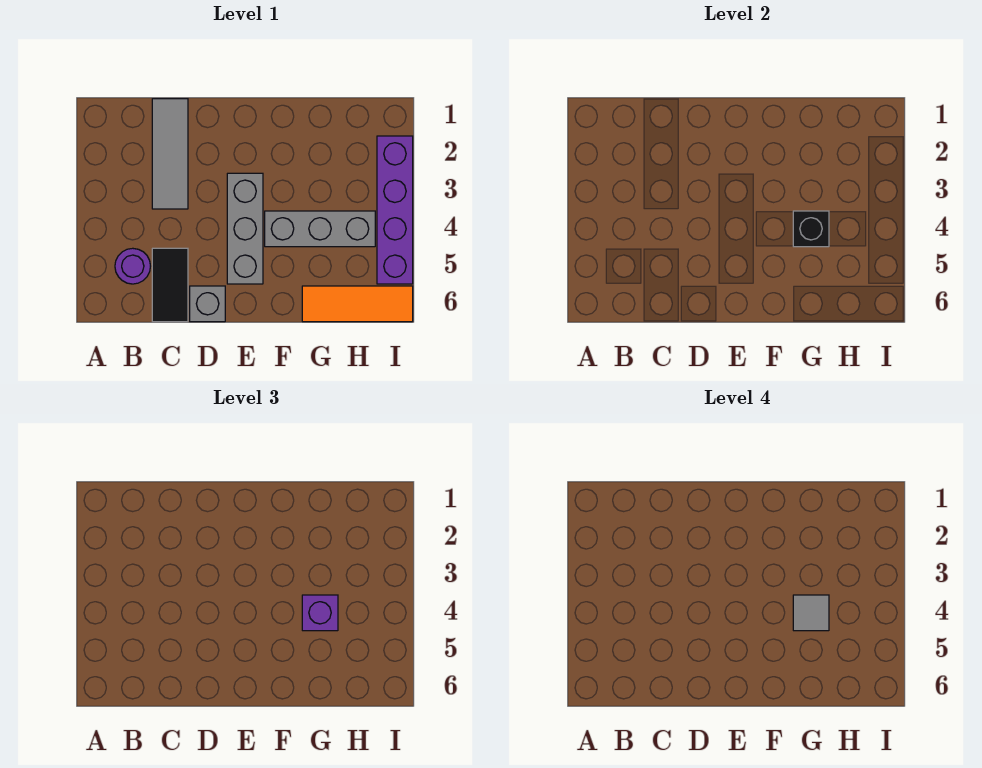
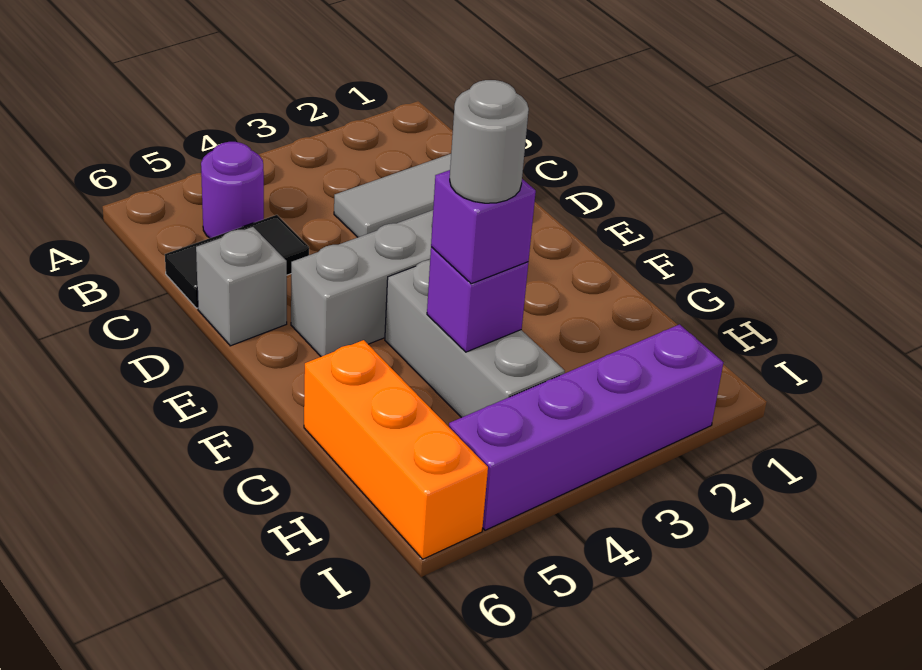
black brick G4 level 2 -> purple brick G4 level 2
grey tile G4 level 4 -> grey round brick G4 level 4
orange tile G6:I6 level 1 -> orange brick G6:I6 level 1

